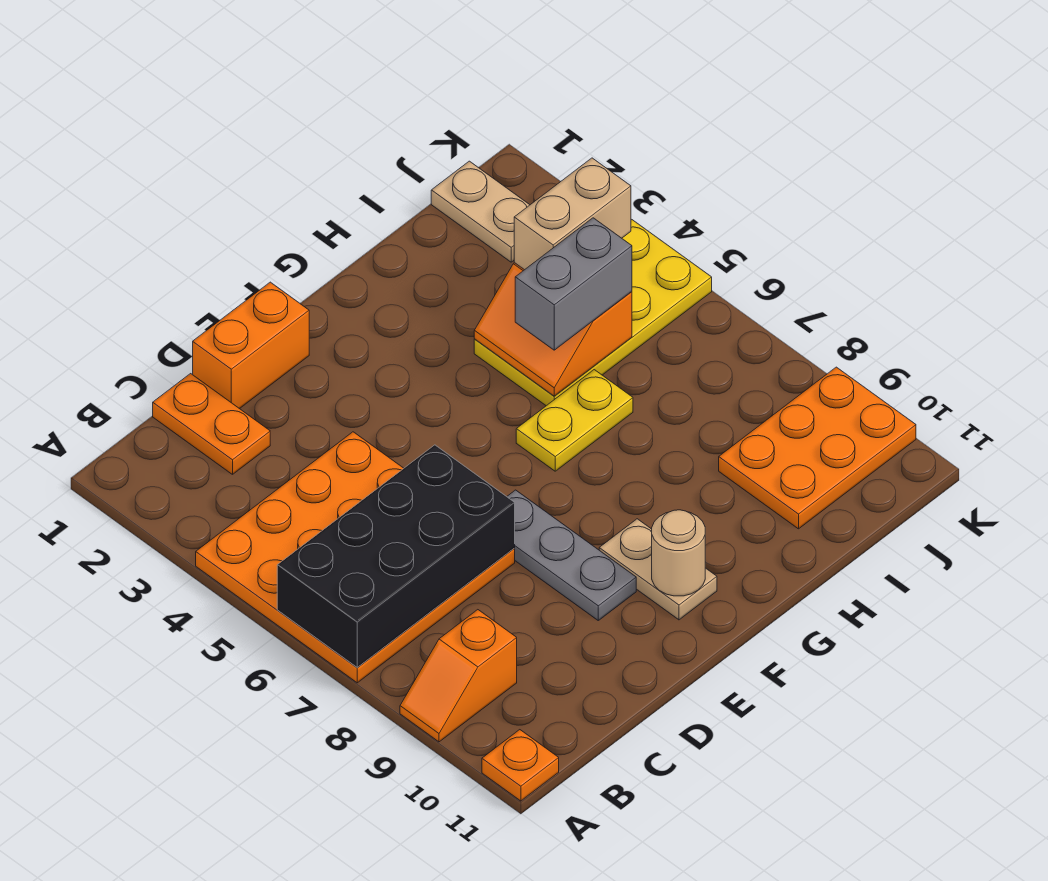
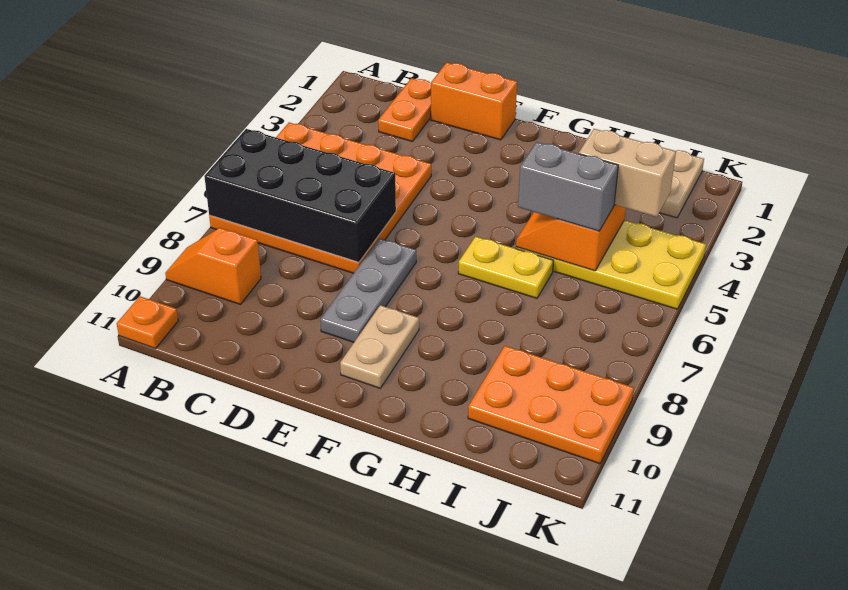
tan round brick F10 level 2 -> none

